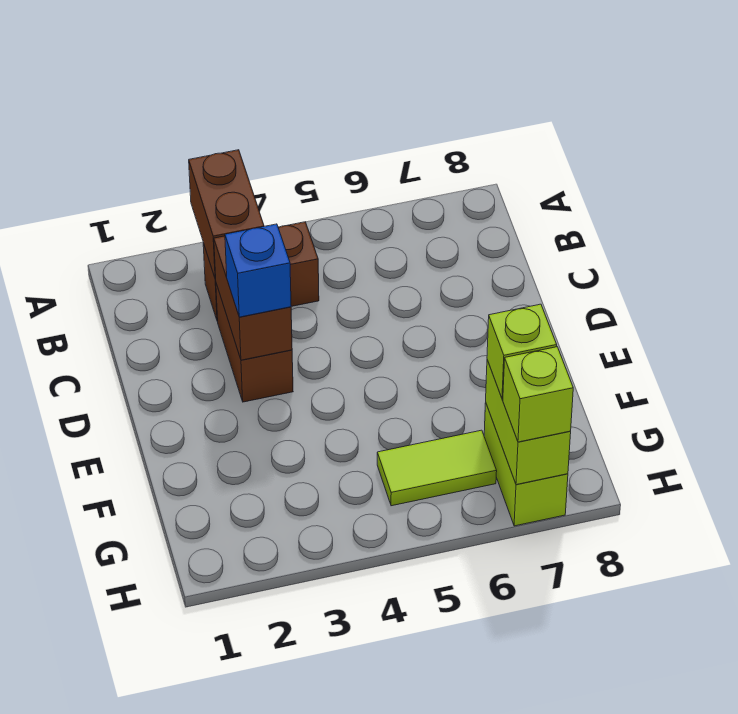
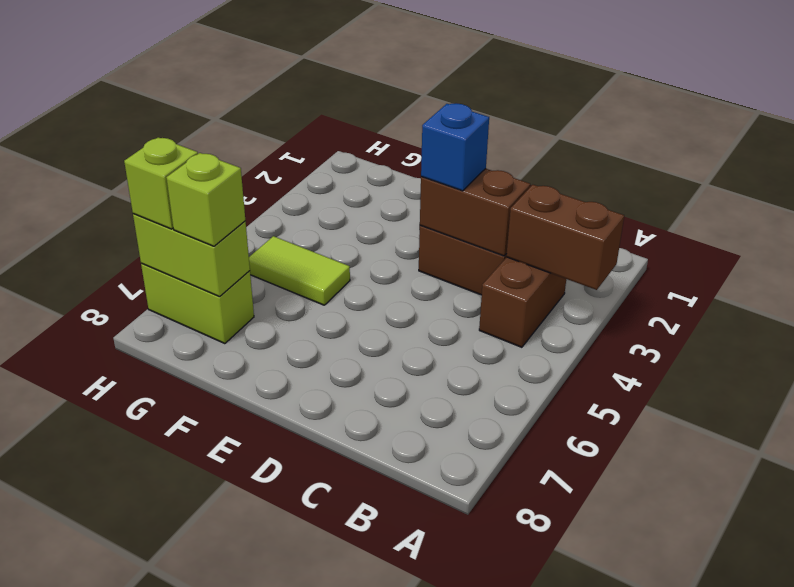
lime tile G5:G6 level 1 -> lime tile F5:G5 level 1

